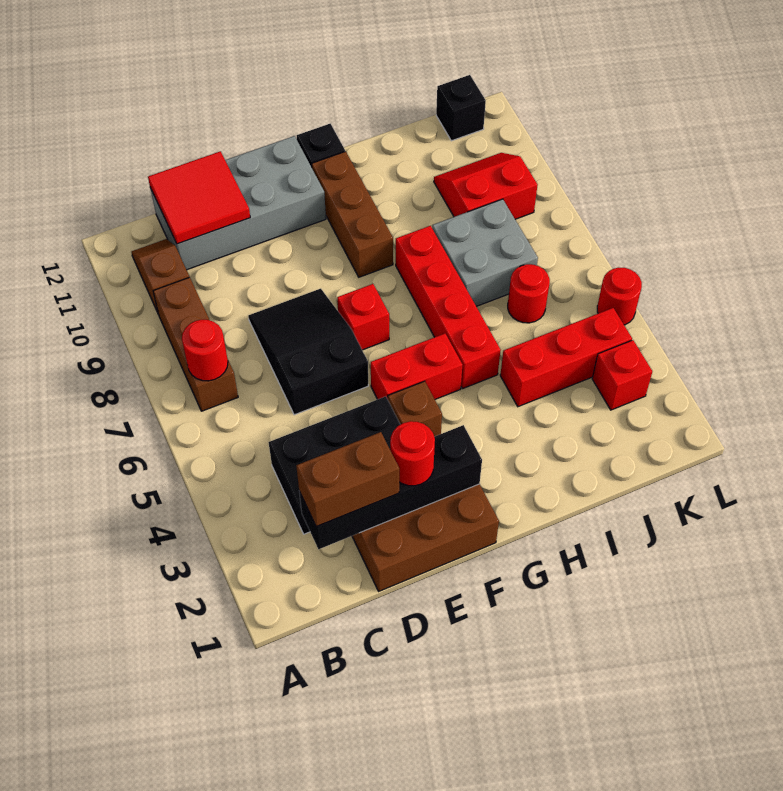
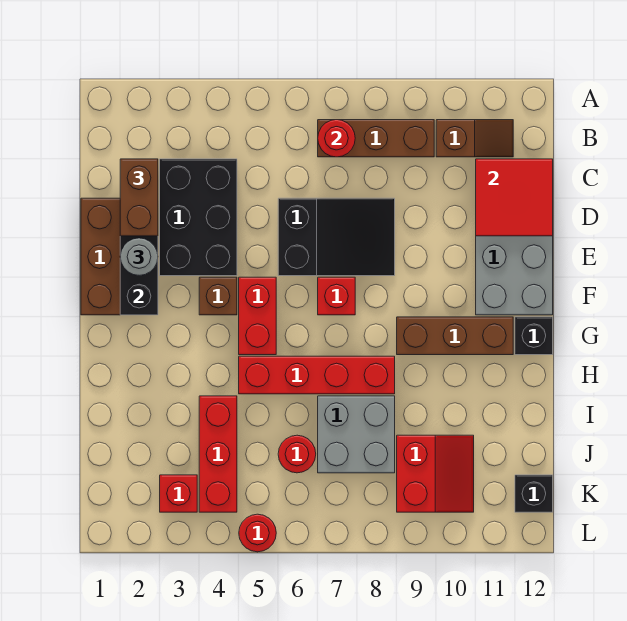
red round brick E2 level 3 -> grey round brick E2 level 3

